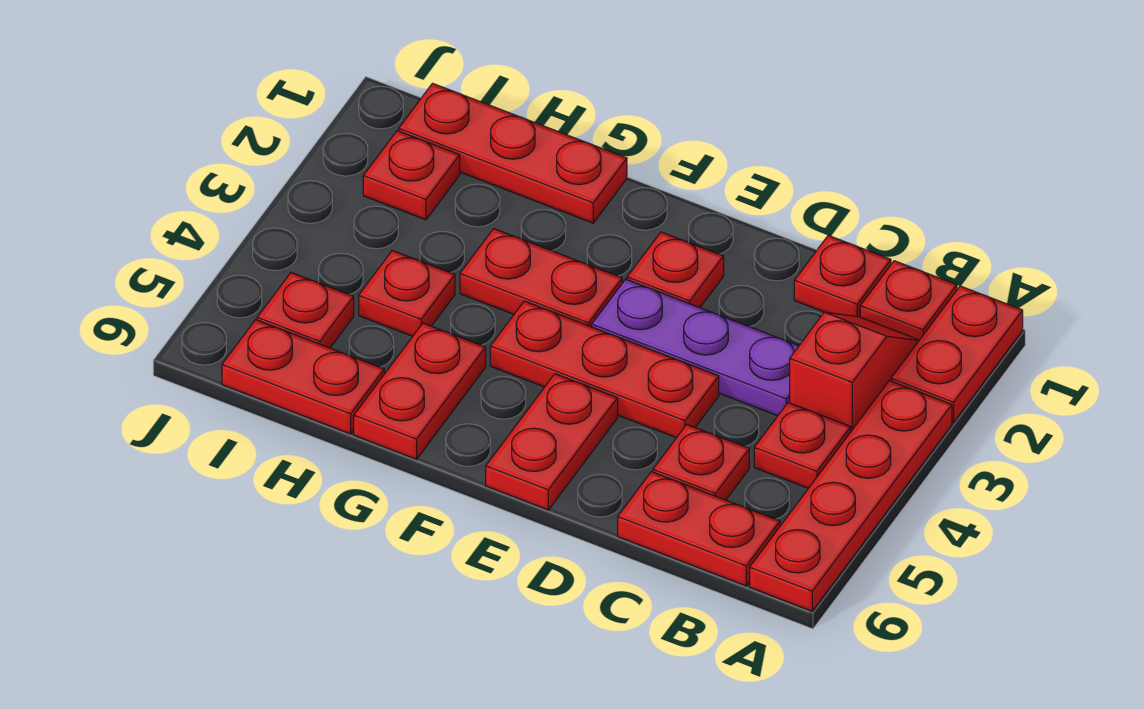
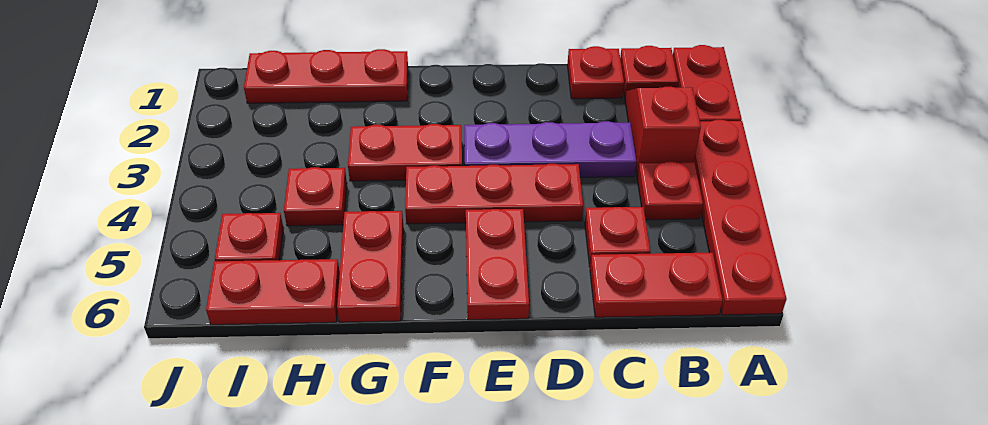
red plate E2 level 1 -> none
red plate I2 level 1 -> none

